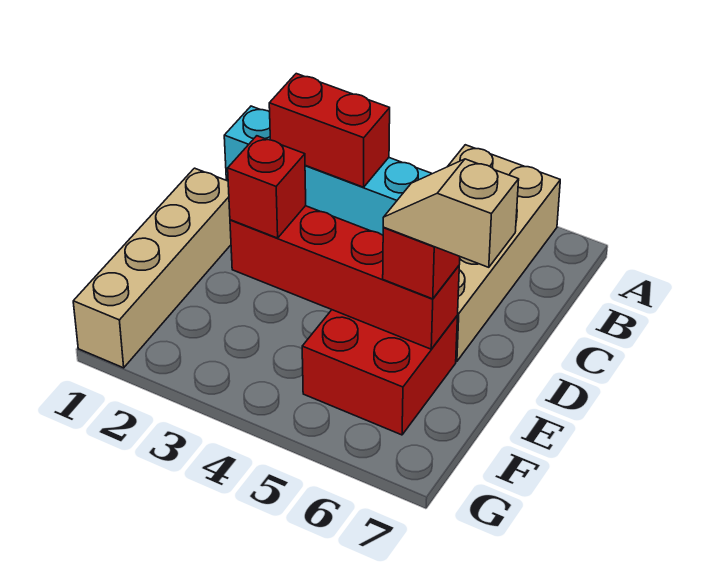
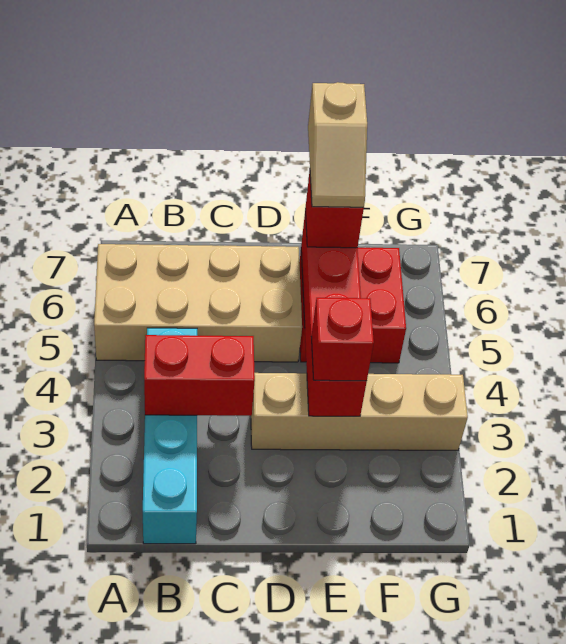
red brick B2:B3 level 2 -> red brick B3:C3 level 2
tan brick D1:G1 level 1 -> tan brick D3:G3 level 1

